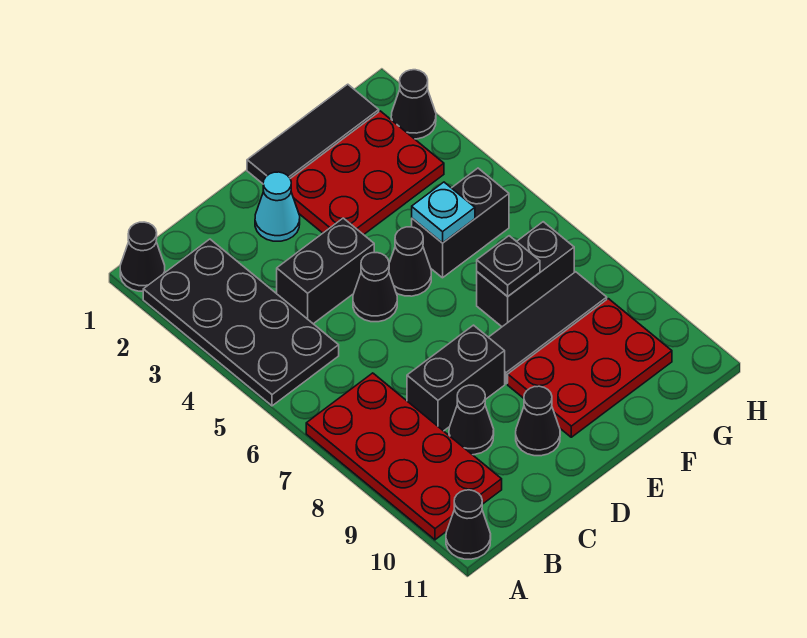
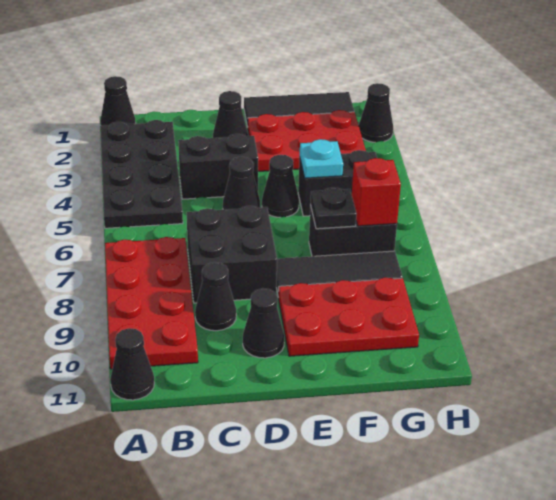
black brick C8:D8 level 1 -> black brick C7:D8 level 1
cyan cone D2 level 1 -> black cone D2 level 1
none -> red brick G7 level 2

